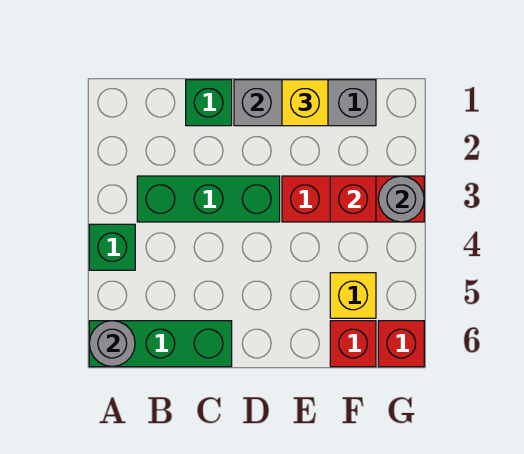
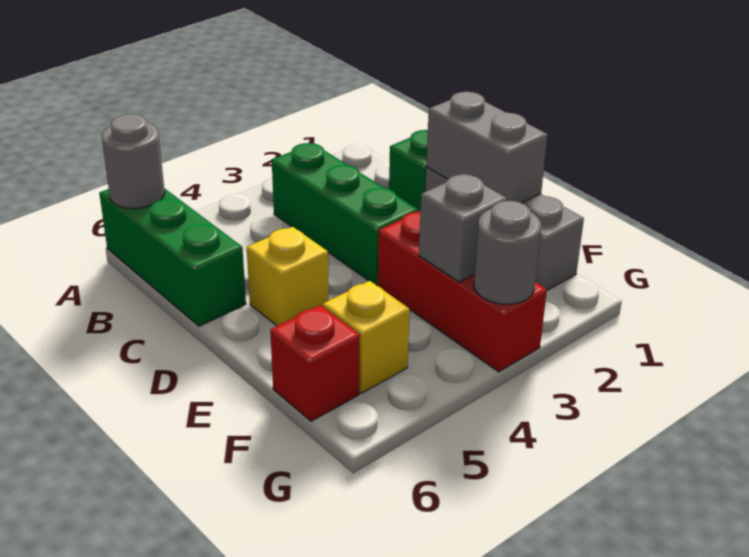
green brick A4 level 1 -> none
yellow brick E1 level 3 -> yellow brick D5 level 1
red brick F3 level 2 -> grey brick F3 level 2
red brick G6 level 1 -> none

